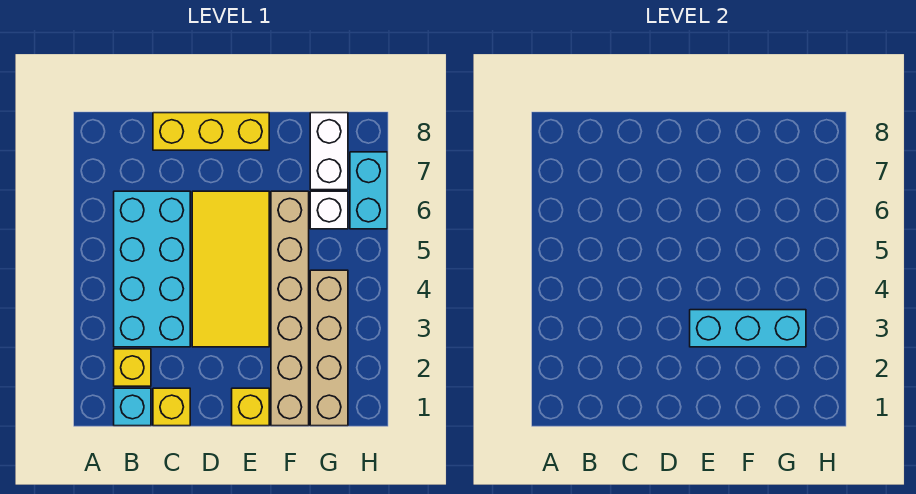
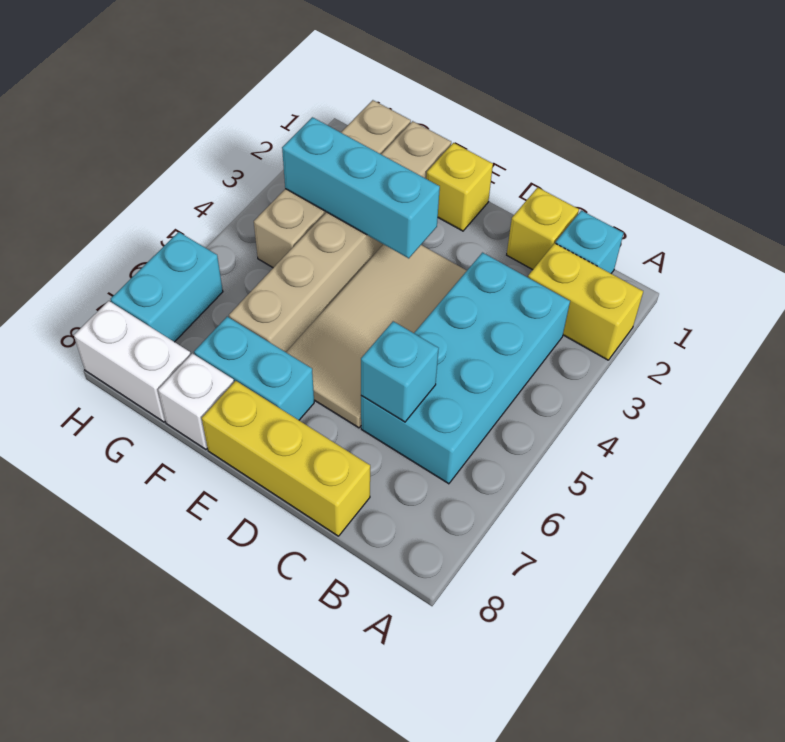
yellow brick B2 level 1 -> yellow brick A2:B2 level 1
none -> cyan brick C6 level 2
yellow tile D3:E6 level 1 -> tan tile D3:E6 level 1
none -> cyan brick E7:F7 level 1
white brick G6 level 1 -> white brick F8 level 1
white brick G7:G8 level 1 -> white brick G8:H8 level 1

